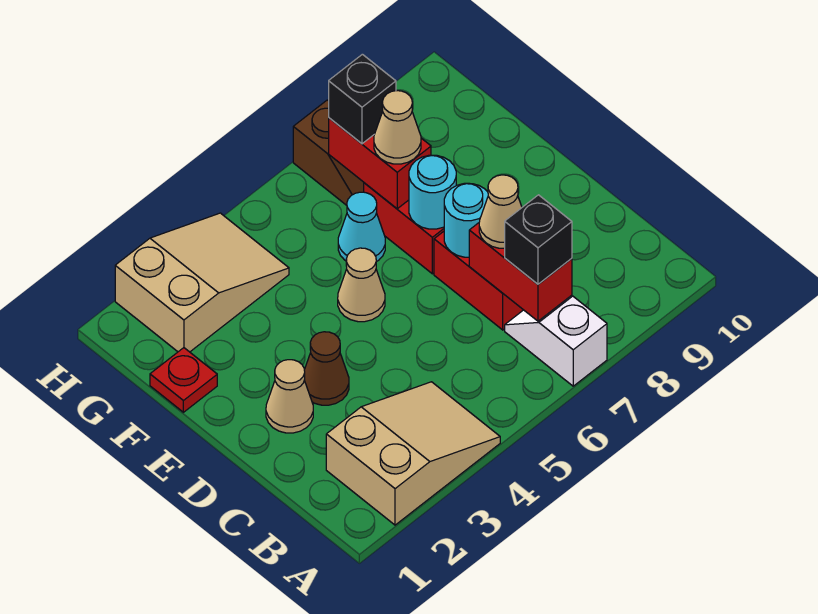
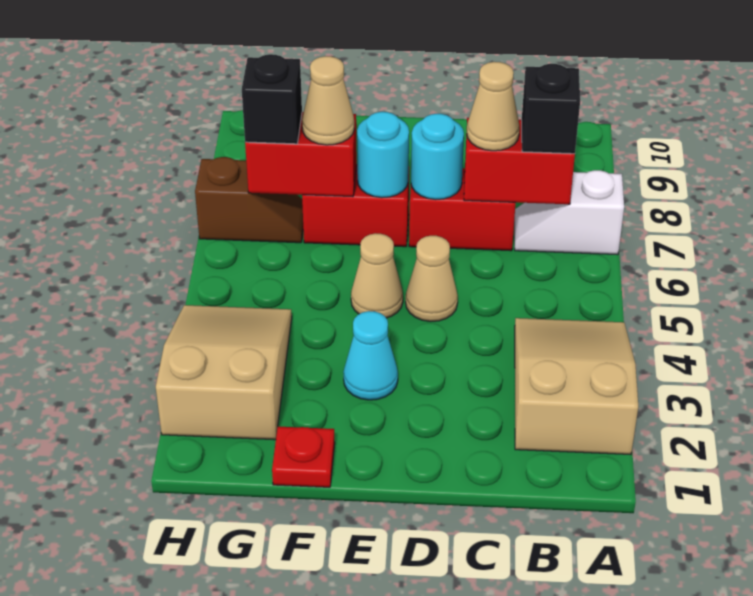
tan cone D2 level 1 -> tan cone D5 level 1
brown cone D3 level 1 -> none
cyan cone F6 level 1 -> cyan cone E3 level 1

